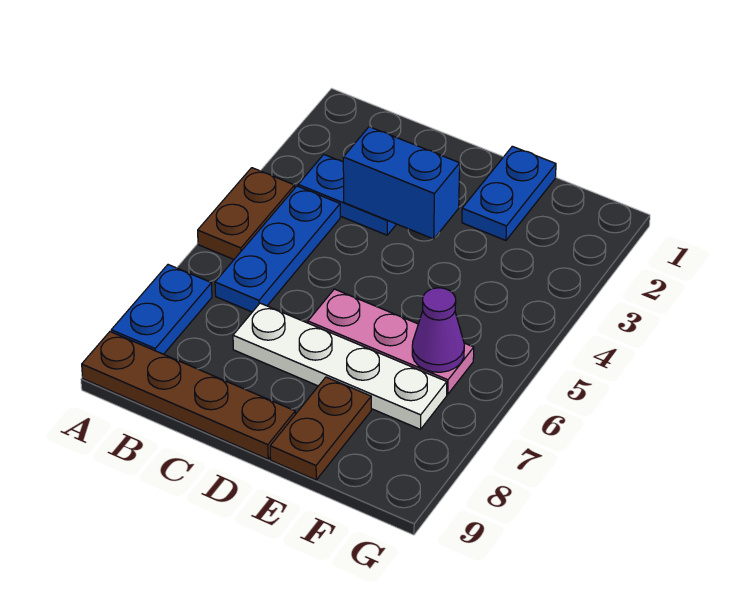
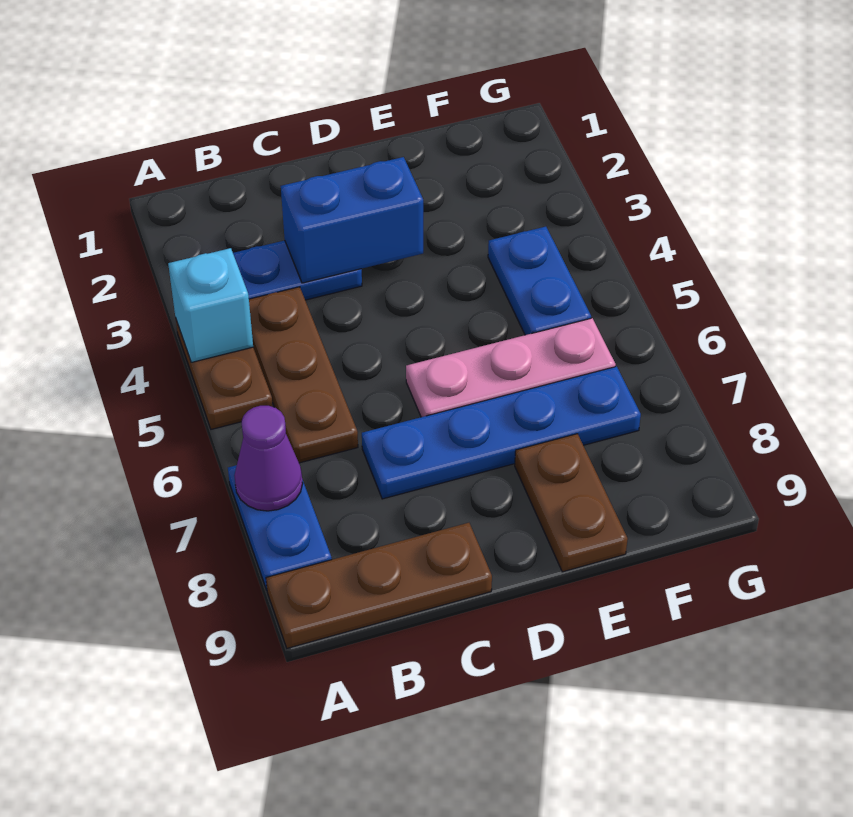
none -> cyan brick A4 level 2
brown plate A9:D9 level 1 -> brown plate A9:C9 level 1
blue plate B4:B6 level 1 -> brown plate B4:B6 level 1
white plate C7:F7 level 1 -> blue plate C7:F7 level 1
blue plate E1:E2 level 1 -> blue plate F4:F5 level 1
purple cone F6 level 2 -> purple cone A7 level 2

